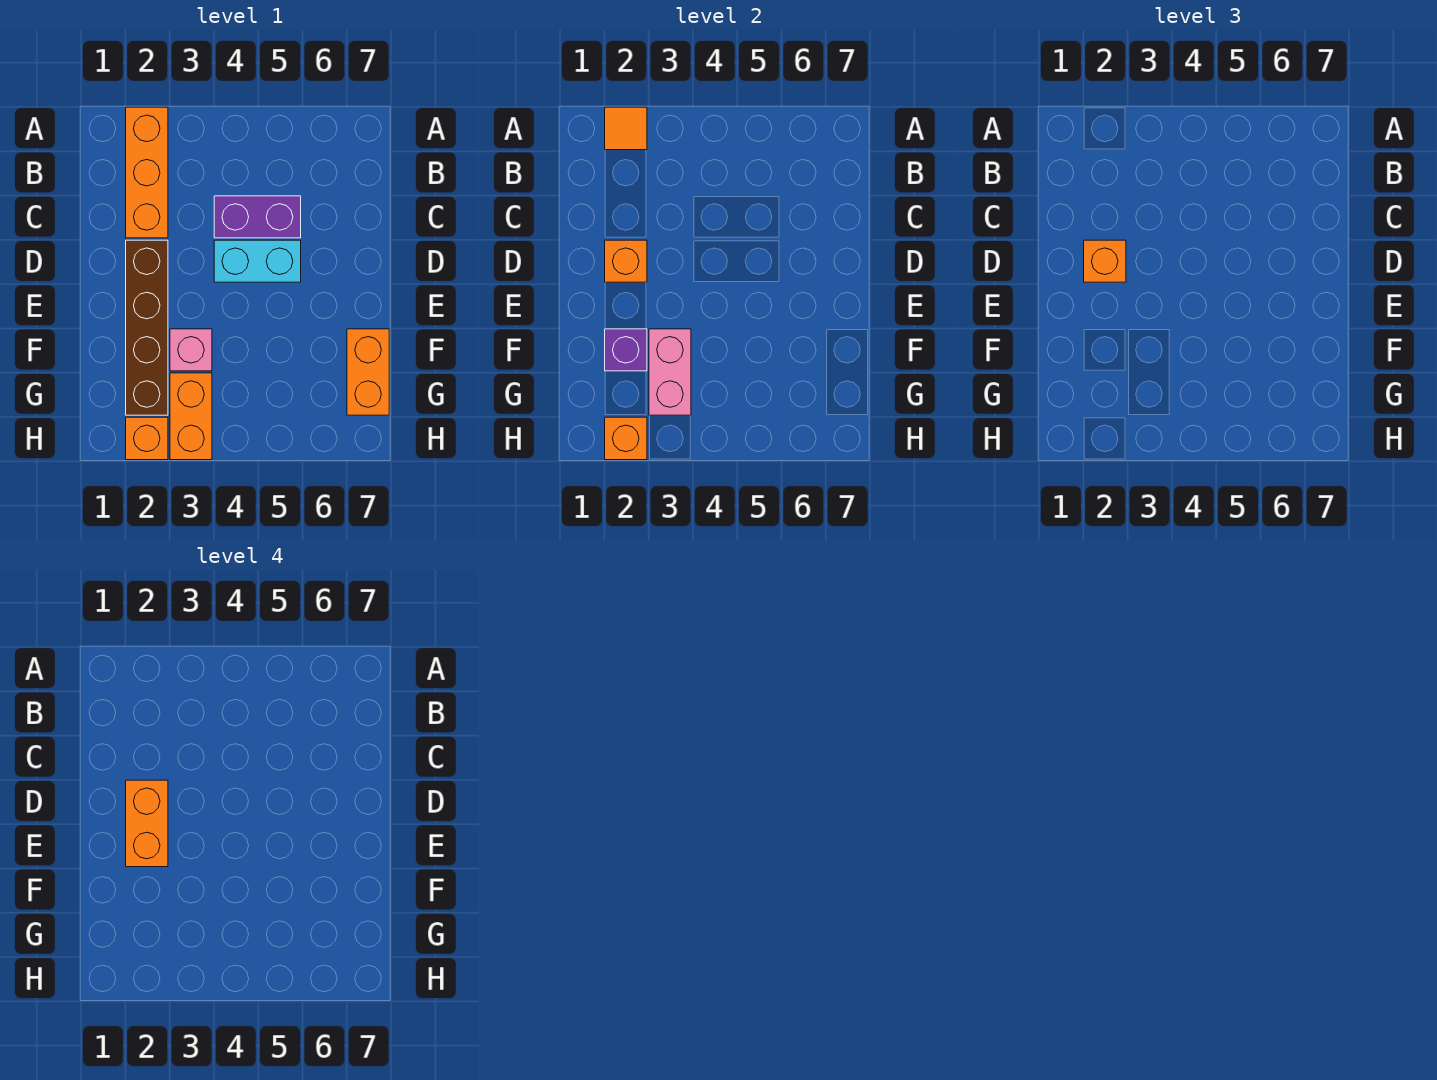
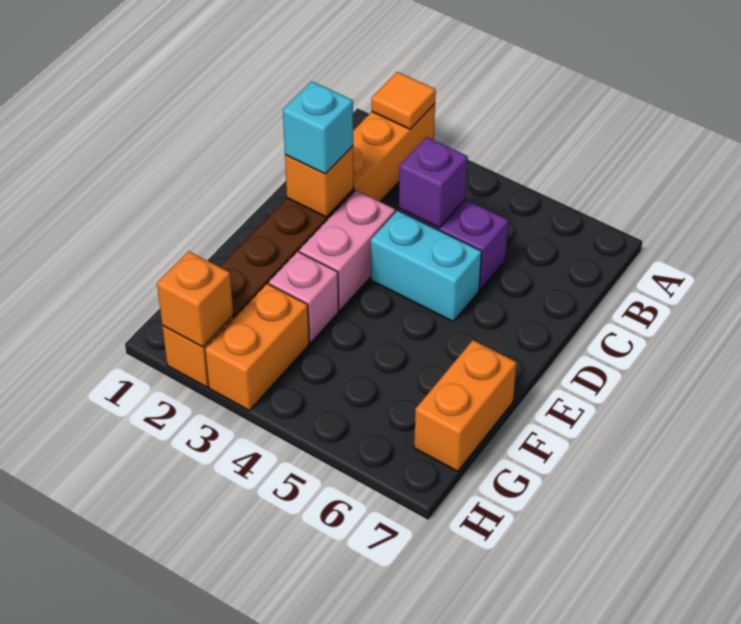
orange brick D2 level 3 -> cyan brick D2 level 3
orange brick D2:E2 level 4 -> none
purple brick F2 level 2 -> purple brick C4 level 2
pink brick F3:G3 level 2 -> pink brick D3:E3 level 1

